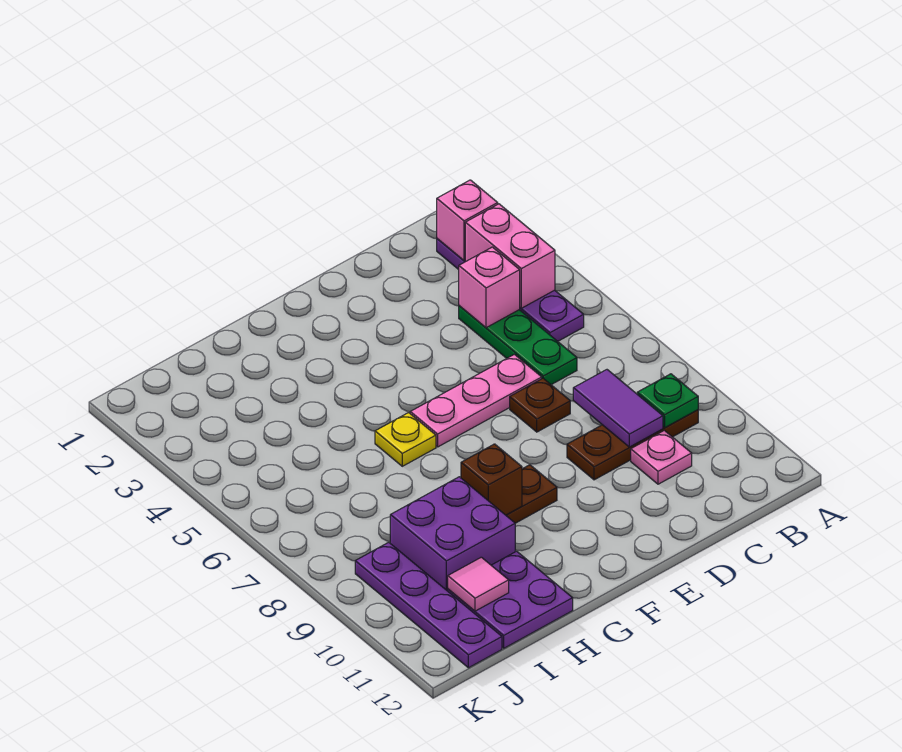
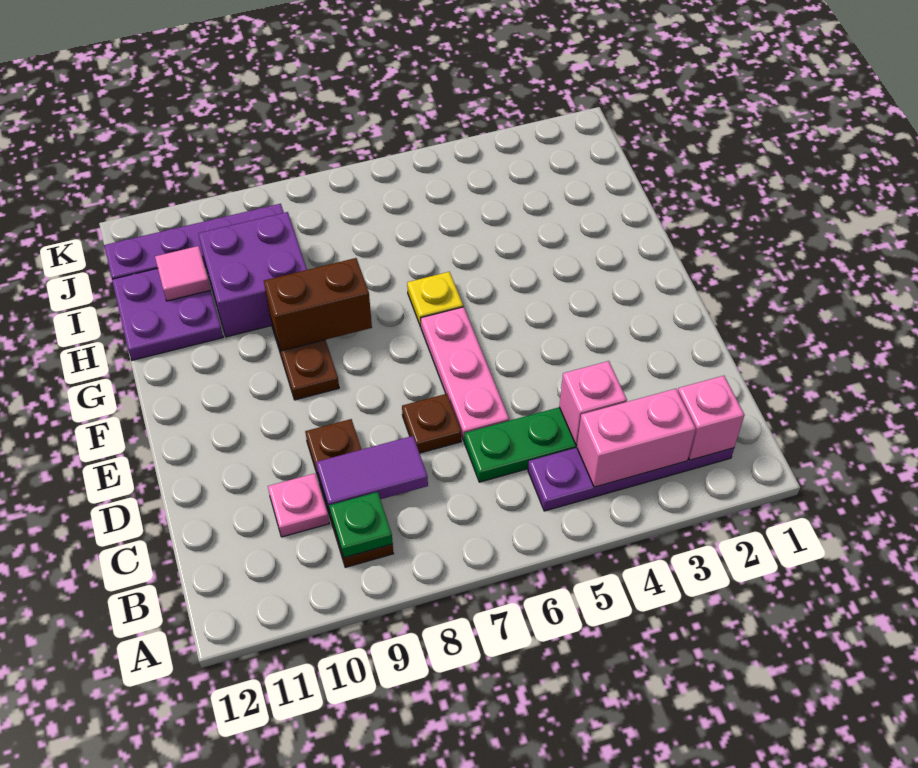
brown brick G9 level 2 -> brown brick G8:G9 level 2

